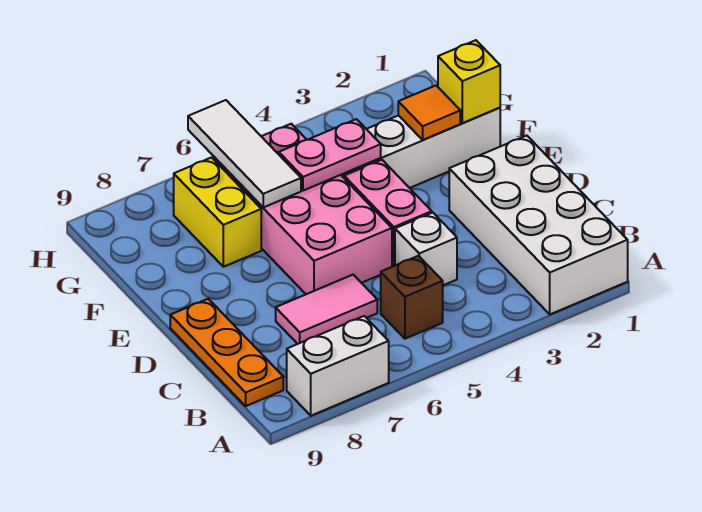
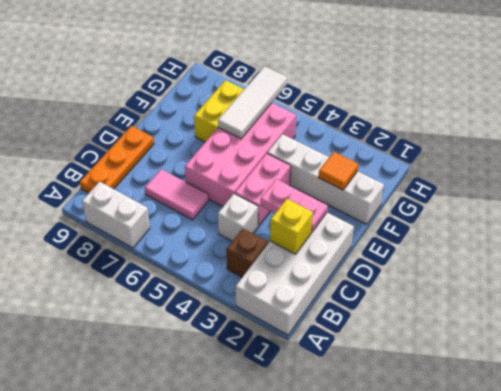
brown brick B5 level 1 -> brown brick B3 level 1
yellow brick F1 level 2 -> yellow brick C2 level 2
pink plate F4:F5 level 2 -> pink plate D2:D3 level 2

